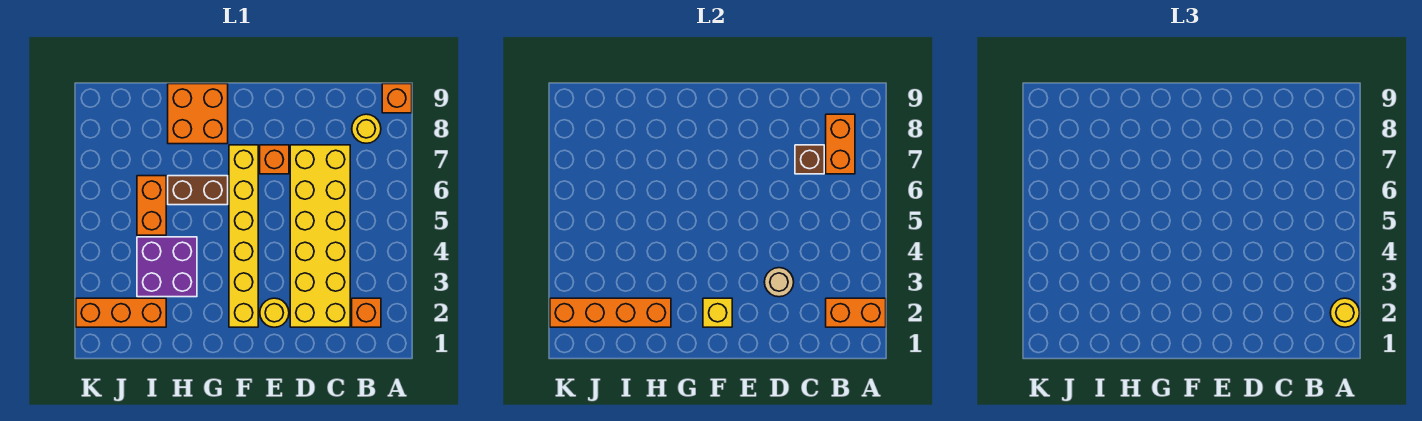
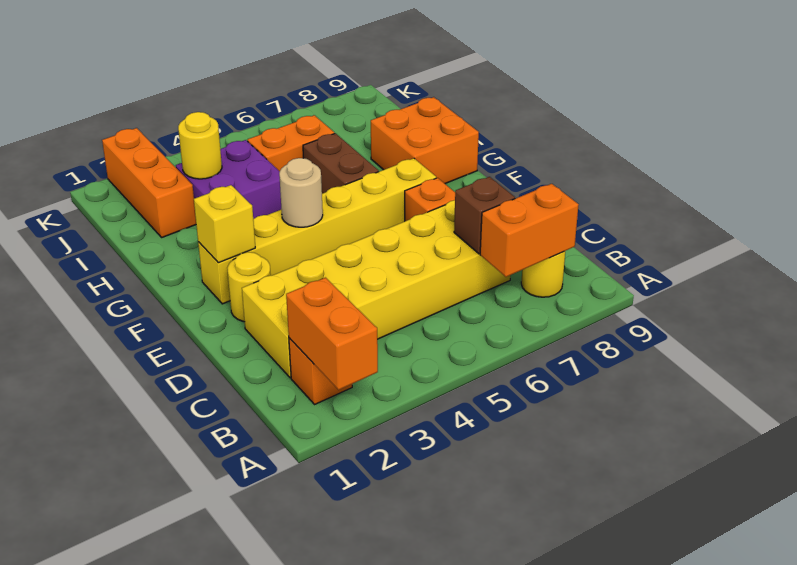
yellow round brick A2 level 3 -> yellow round brick I3 level 2
orange brick A9 level 1 -> none
tan round brick D3 level 2 -> tan round brick F4 level 2
orange brick H2:K2 level 2 -> none

